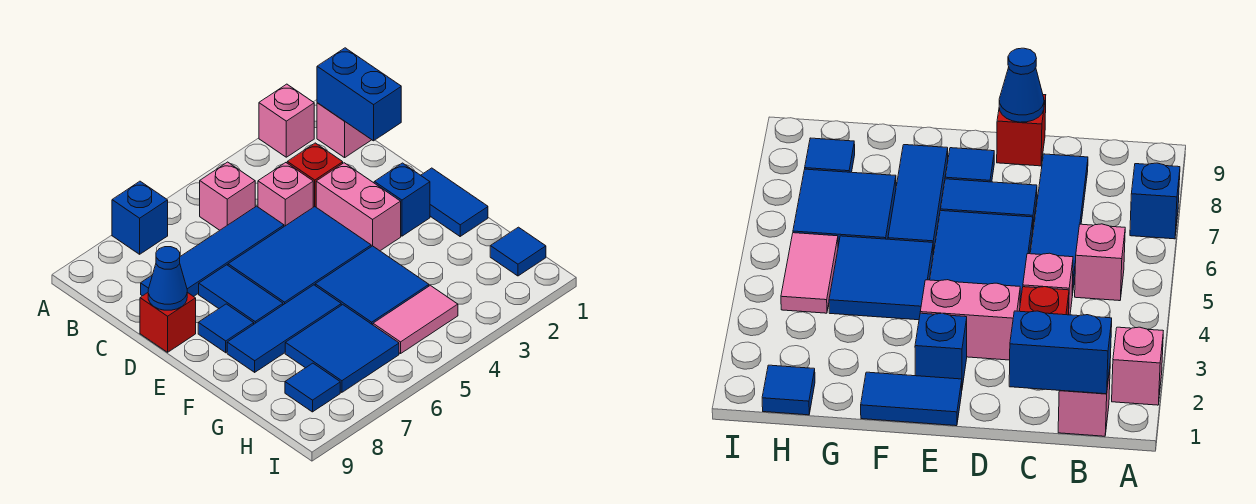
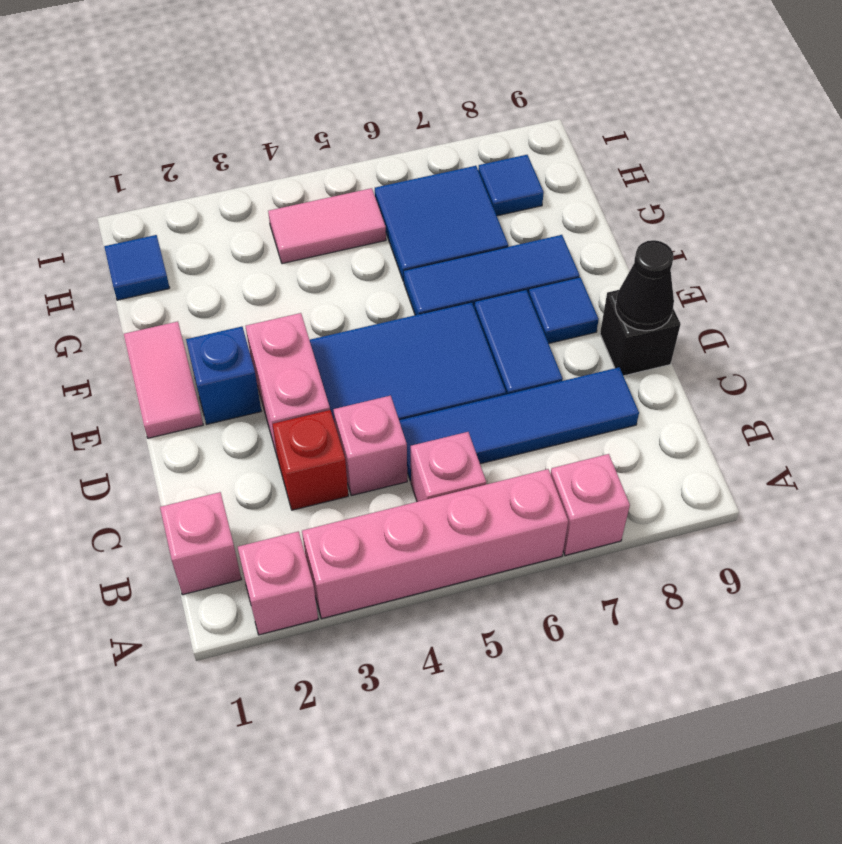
none -> pink brick A3:A6 level 1
blue brick A7 level 1 -> pink brick A7 level 1
blue brick B1:C1 level 2 -> none
red brick D9 level 1 -> black brick D9 level 1
blue cone D9 level 2 -> black cone D9 level 2
blue tile E1:F1 level 1 -> pink tile E1:F1 level 1
blue tile F4:G5 level 1 -> none

